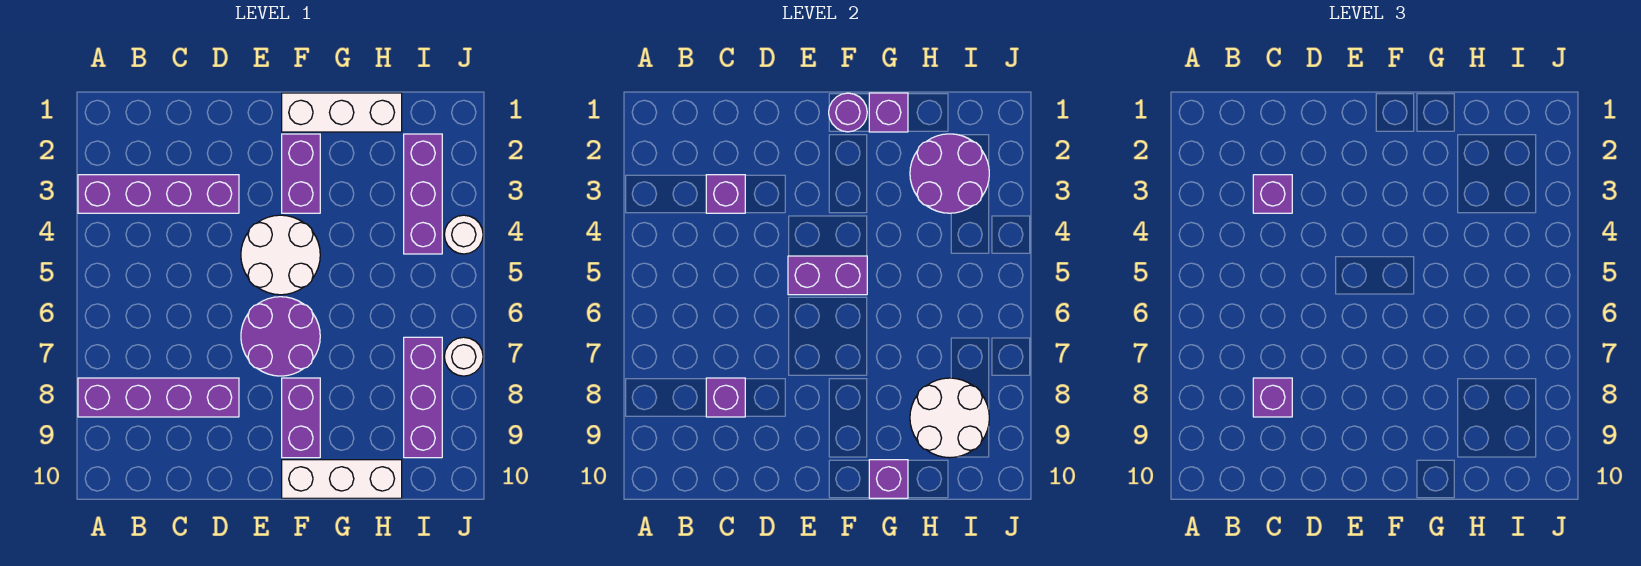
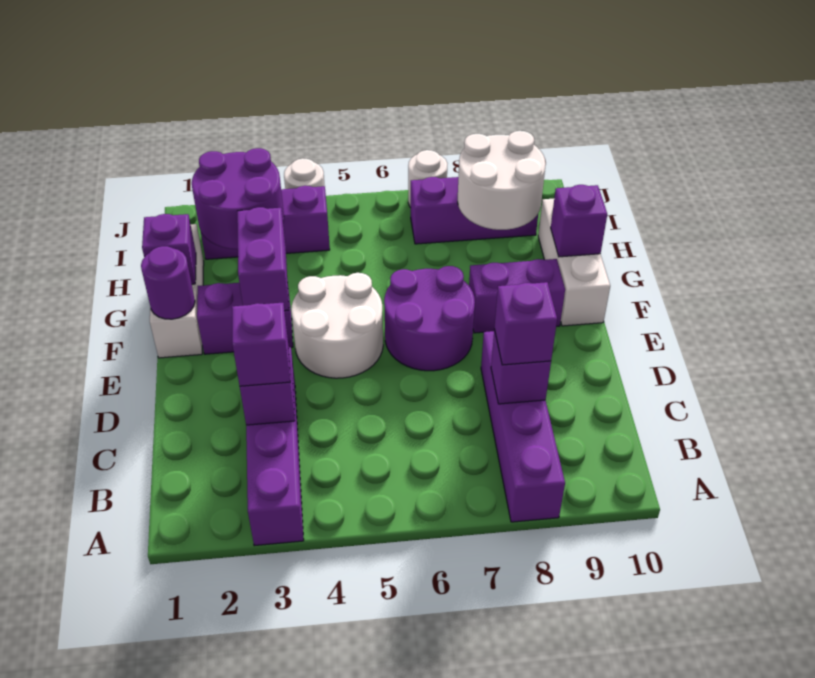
purple brick E5:F5 level 2 -> purple brick F3:G3 level 2

